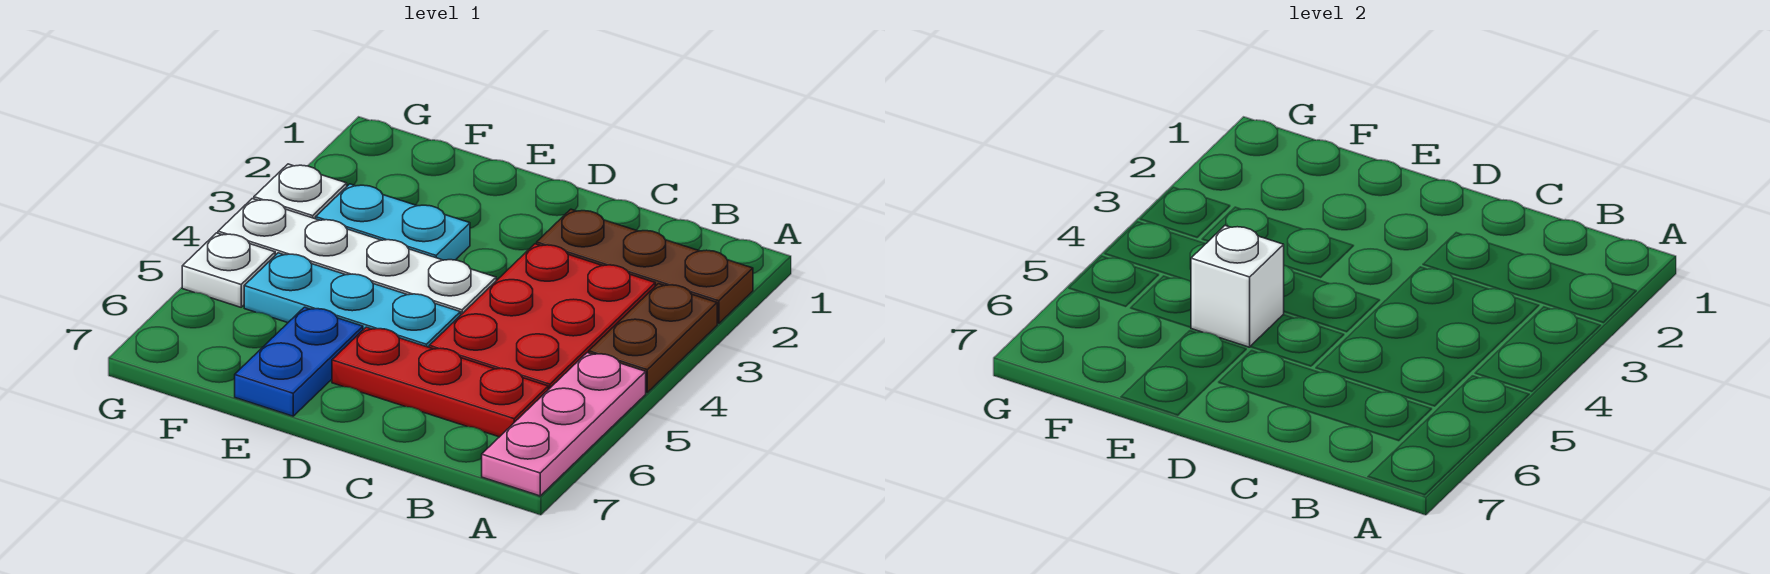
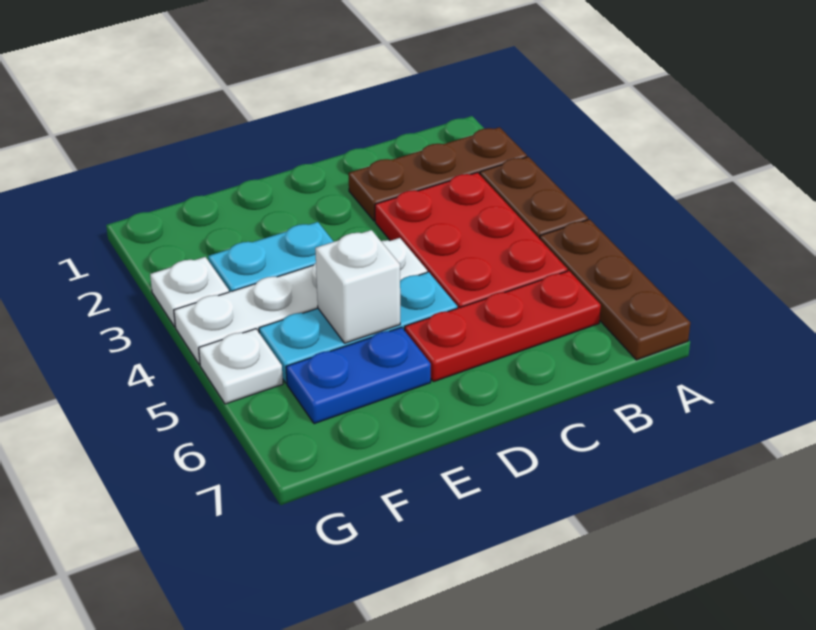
pink plate A5:A7 level 1 -> brown plate A5:A7 level 1
blue plate E6:E7 level 1 -> blue plate E6:F6 level 1

